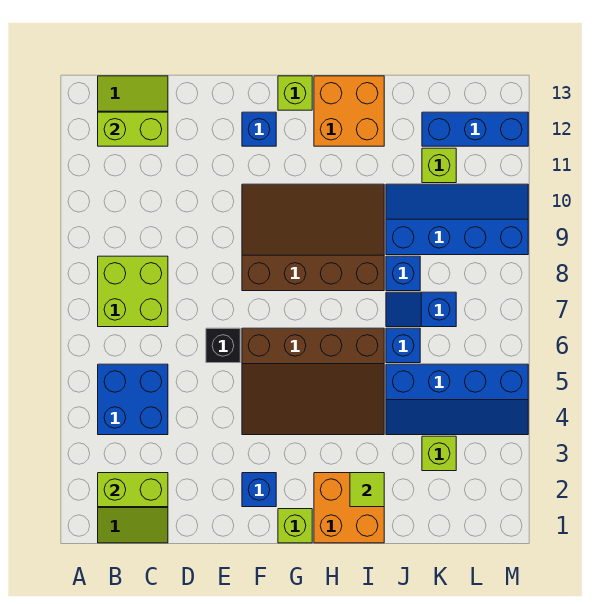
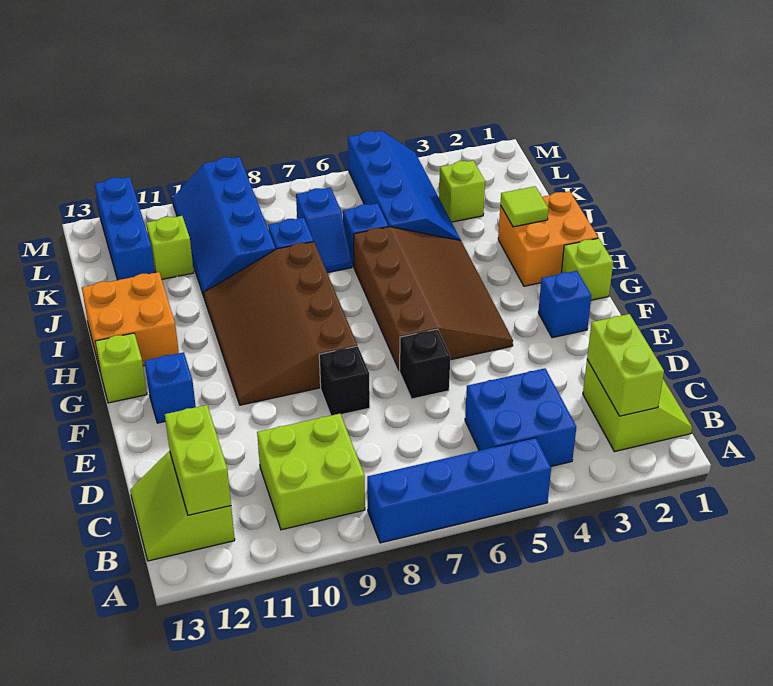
none -> blue brick A5:A8 level 1
lime brick B7:C8 level 1 -> lime brick B9:C10 level 1
none -> black brick E8 level 1

